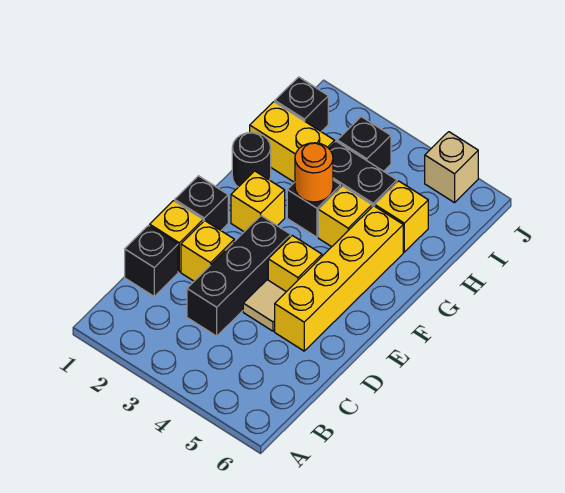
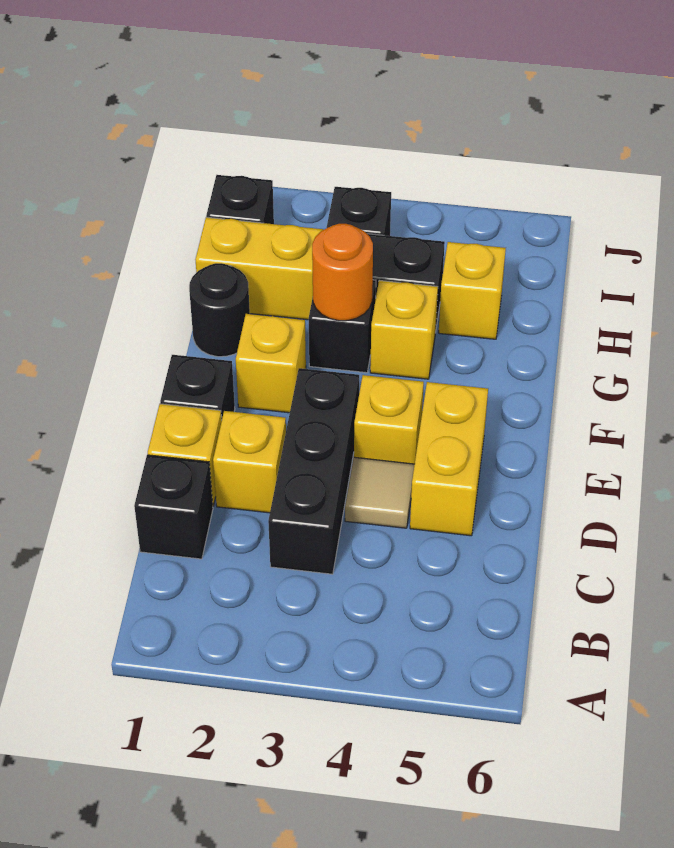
yellow brick D5:G5 level 1 -> yellow brick D5:E5 level 1
tan brick J5 level 1 -> none

